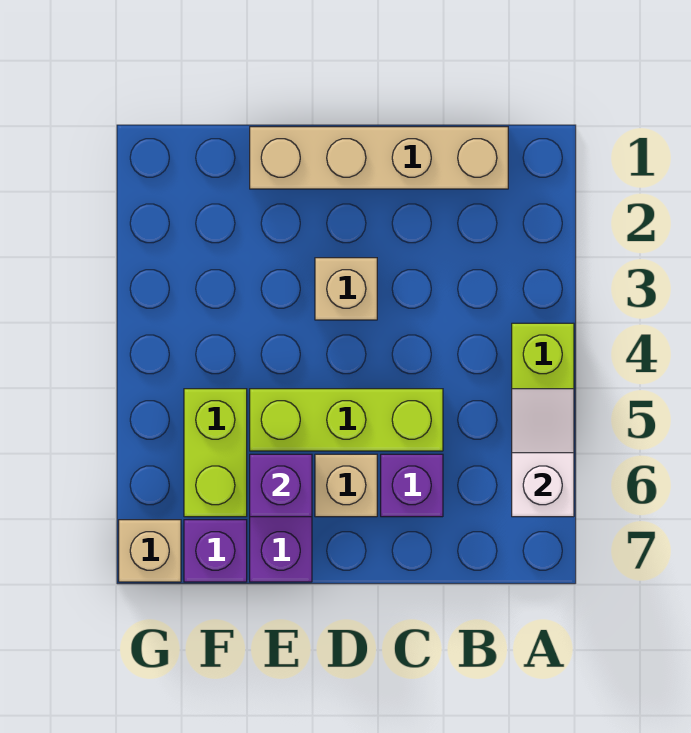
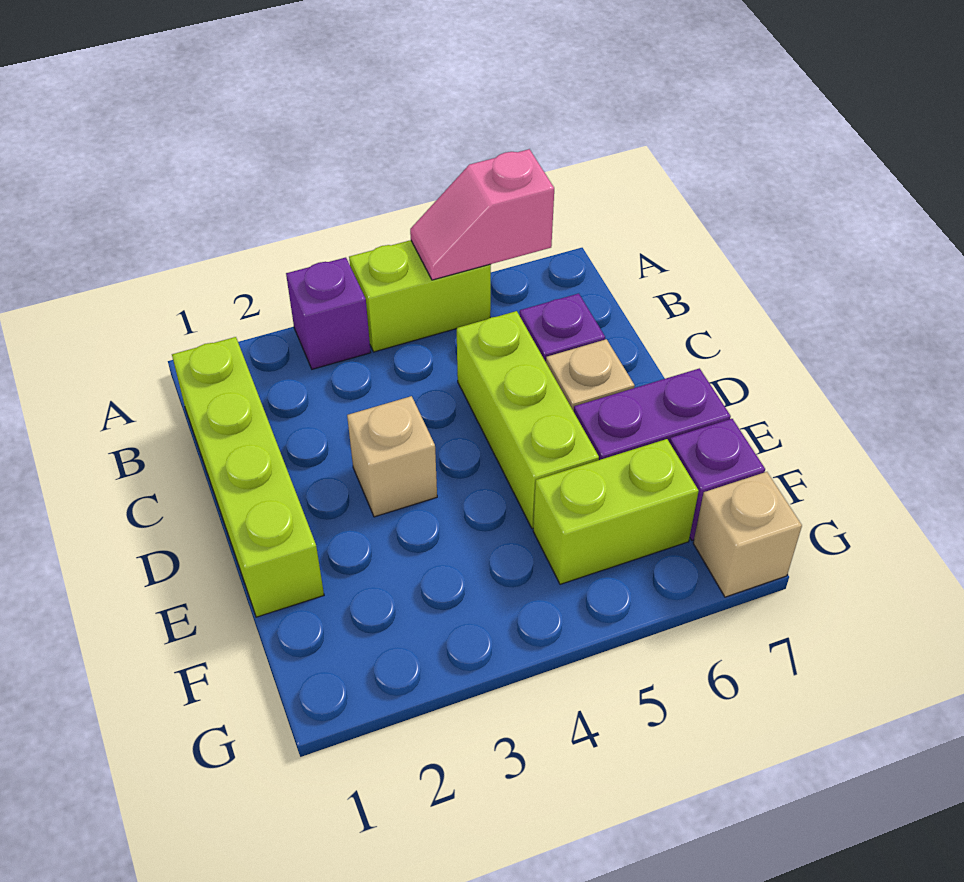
white slope A5:A6 level 2 top 6 -> pink slope A5:A6 level 2 top 6
tan brick B1:E1 level 1 -> lime brick B1:E1 level 1
purple brick E6 level 2 -> purple brick A3 level 1

